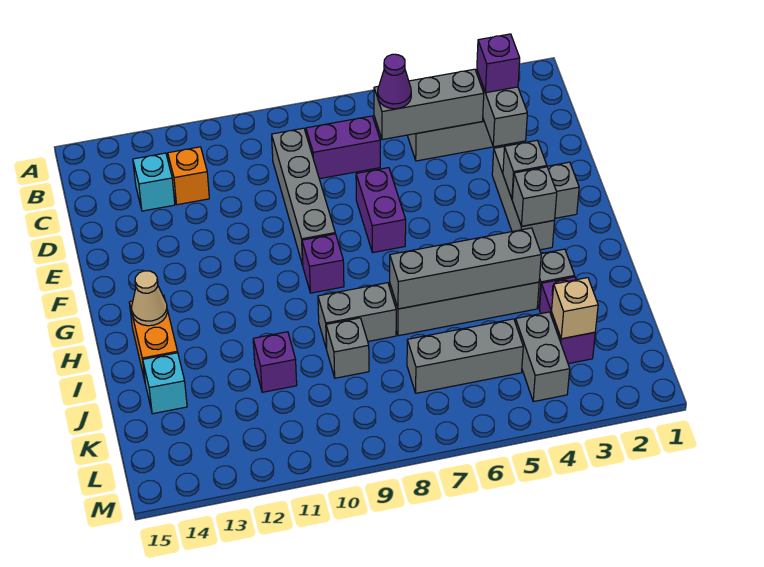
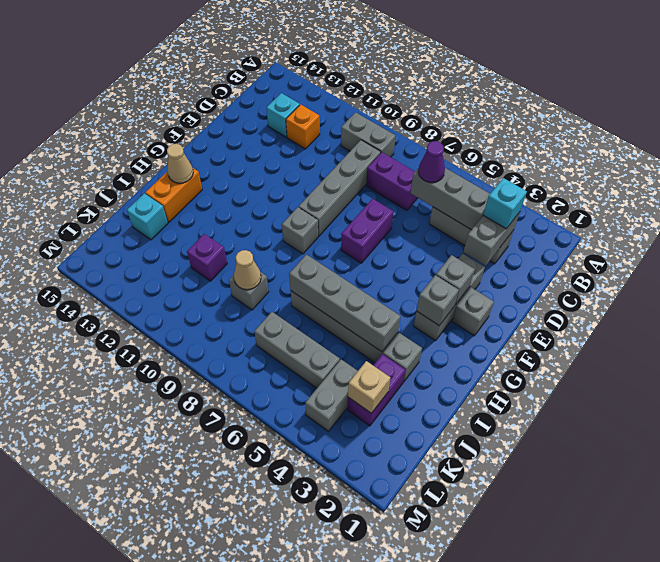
purple brick C3 level 3 -> cyan brick C3 level 3
purple brick G9 level 1 -> grey brick G9 level 1
grey brick I8:I9 level 1 -> grey brick B9:B10 level 1
none -> tan cone J9 level 2

